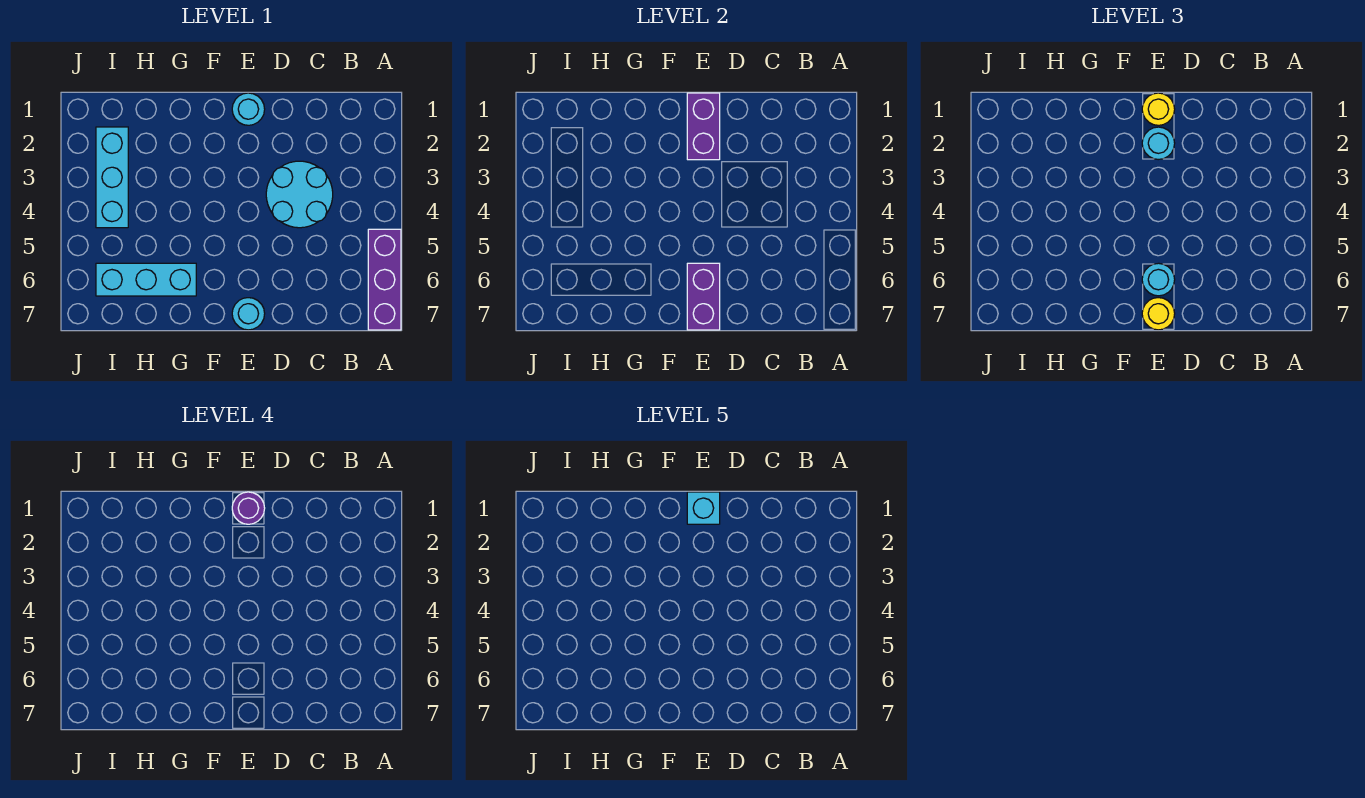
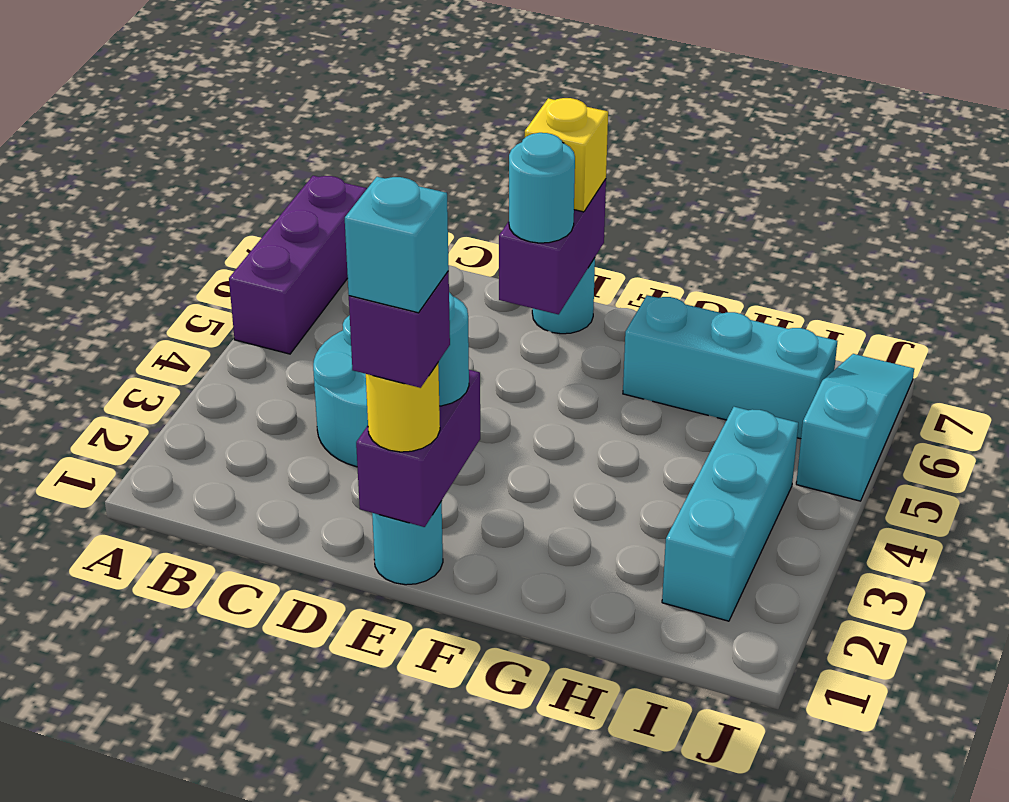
purple round brick E1 level 4 -> purple brick E1 level 4
yellow round brick E7 level 3 -> yellow brick E7 level 3
none -> cyan slope J5:J7 level 1 top 5

